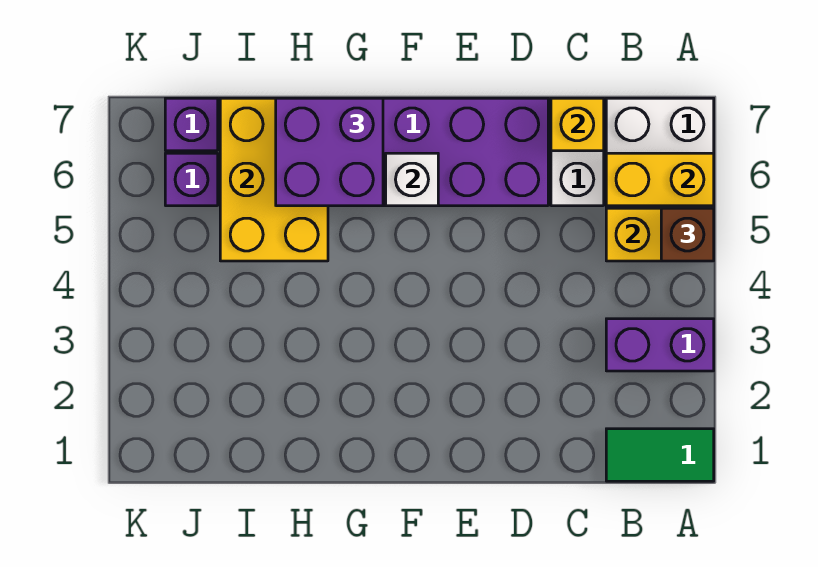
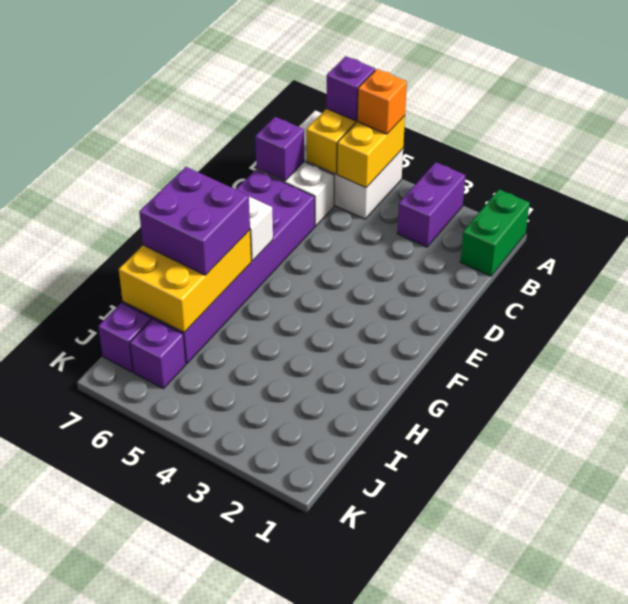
green tile A1:B1 level 1 -> green brick A1:B1 level 1
brown brick A5 level 3 -> orange brick A5 level 3
none -> purple brick A6 level 3
yellow brick C7 level 2 -> purple brick C7 level 2
yellow brick H5:I7 level 2 -> yellow brick G6:I7 level 2

